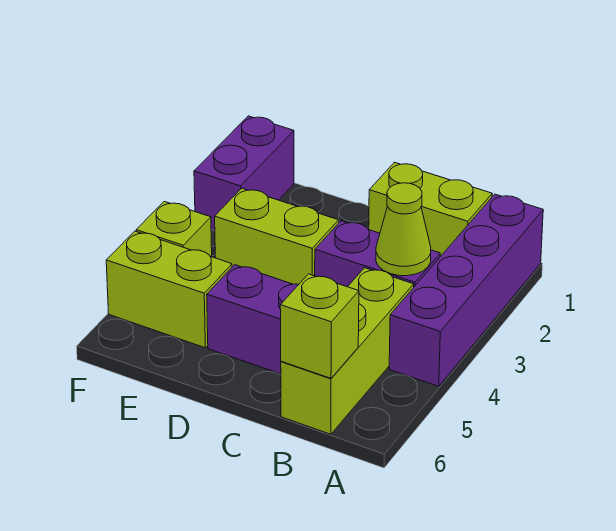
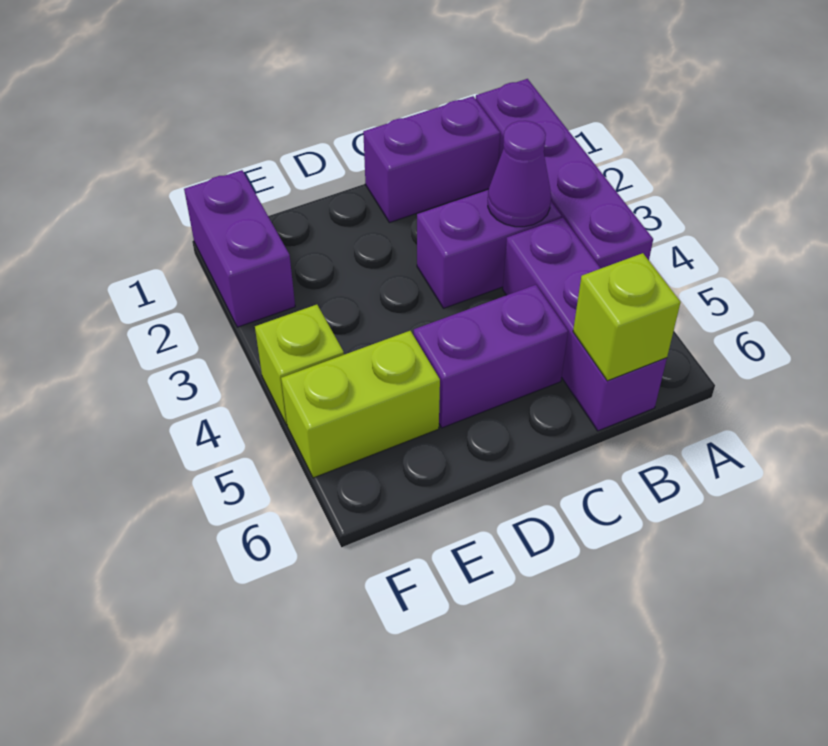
lime brick B1:C1 level 1 -> purple brick B1:C1 level 1
lime cone B3 level 2 -> purple cone B3 level 2
lime brick B4:B6 level 1 -> purple brick B4:B6 level 1
lime brick D3:E3 level 1 -> none

